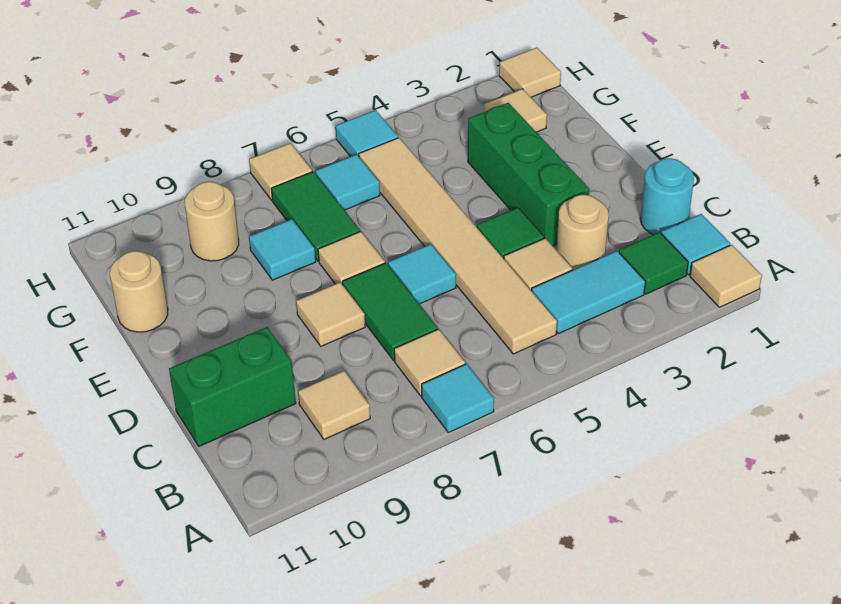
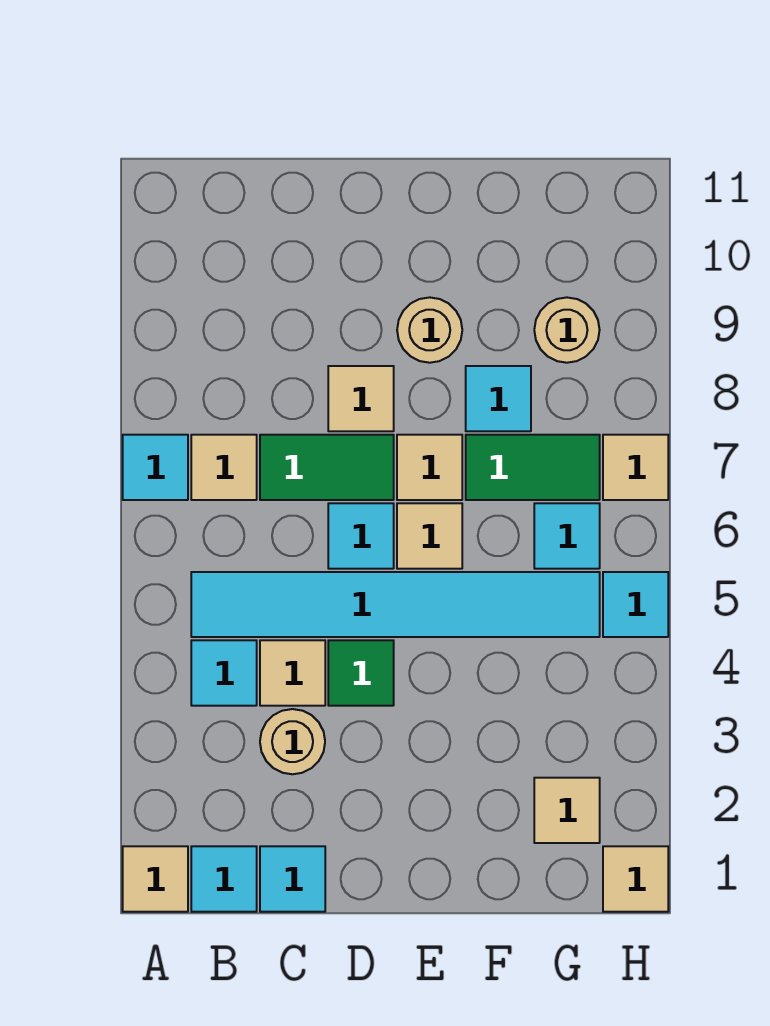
green tile B2 level 1 -> none
cyan tile B3:B4 level 1 -> cyan tile B4 level 1
tan tile B5:G5 level 1 -> cyan tile B5:G5 level 1
tan tile B9 level 1 -> tan tile E6 level 1
cyan round brick C1 level 1 -> cyan tile C1 level 1
green brick C10:C11 level 1 -> none
green brick D3:F3 level 1 -> none
tan round brick F11 level 1 -> tan round brick E9 level 1

